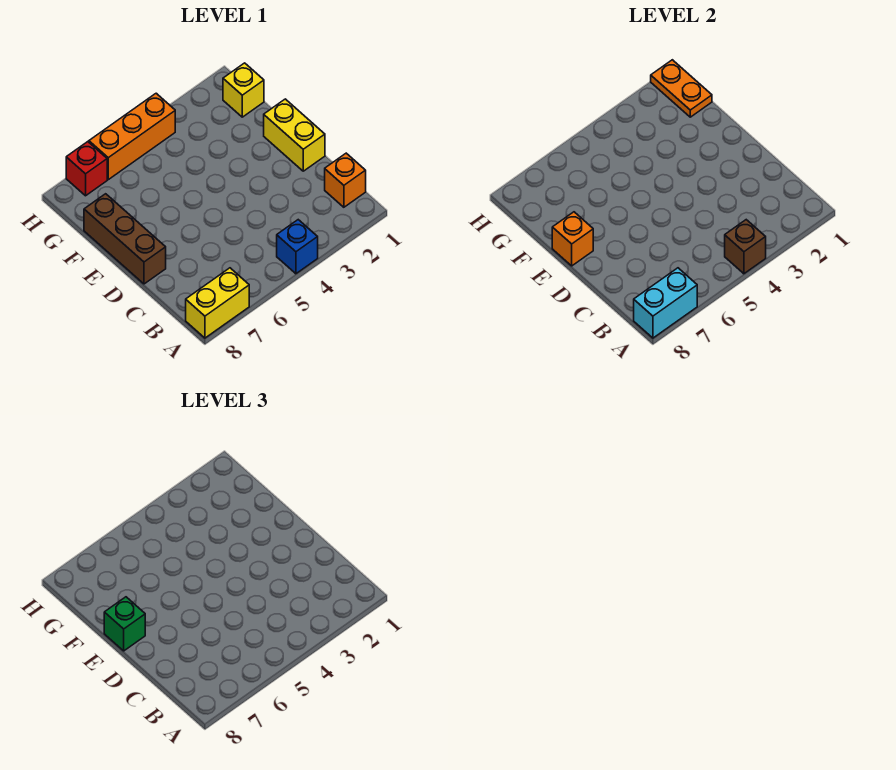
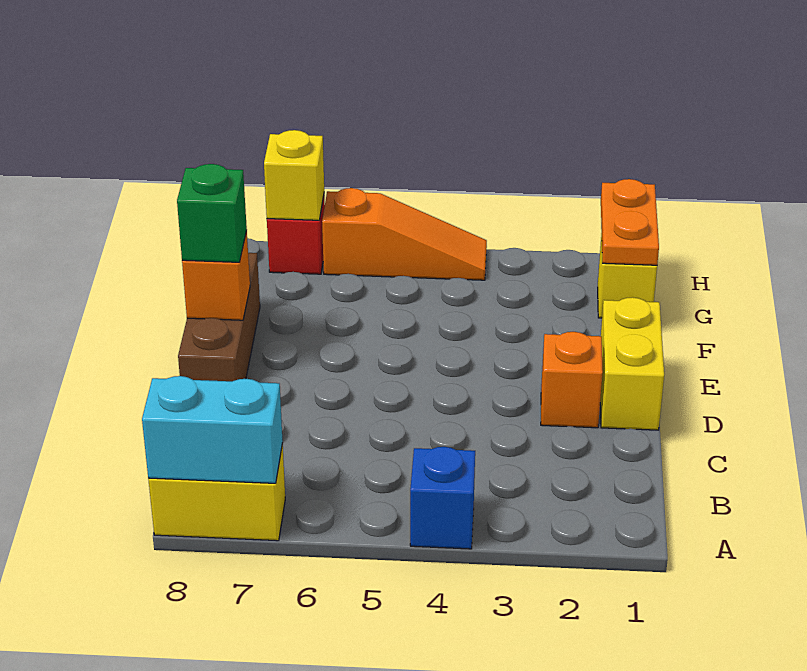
brown brick A4 level 2 -> none
orange brick B1 level 1 -> orange brick D2 level 1
orange brick H4:H6 level 1 -> orange slope H4:H6 level 1 top 6
none -> yellow brick H7 level 2

